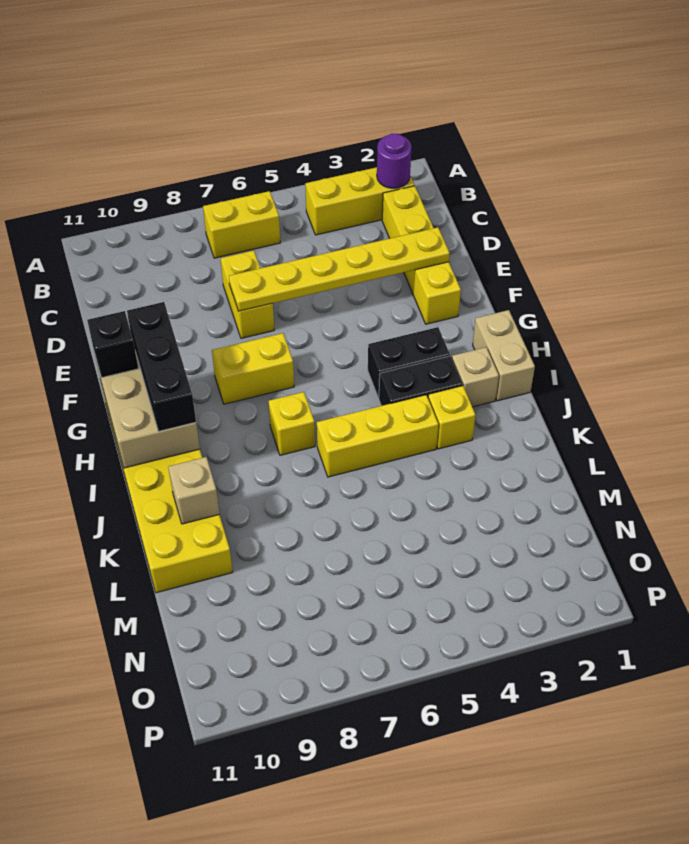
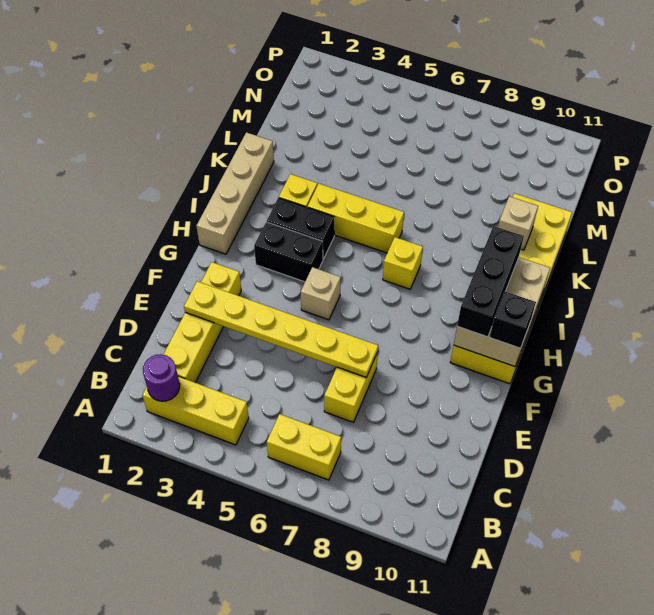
yellow brick G7:G8 level 1 -> none
tan brick H1:I1 level 1 -> tan brick H1:K1 level 1
tan brick I2 level 1 -> tan brick G5 level 1

